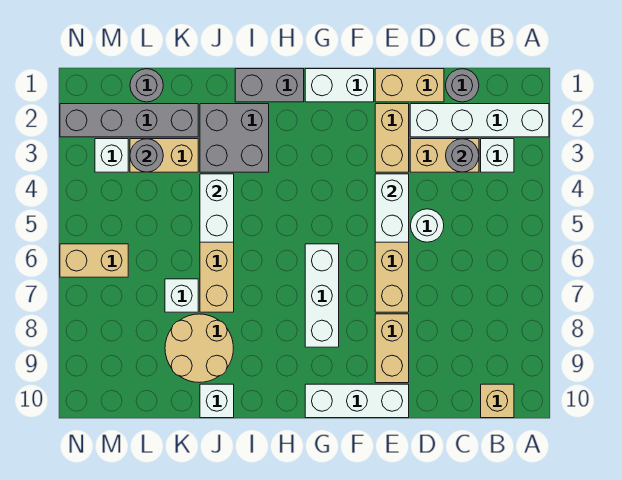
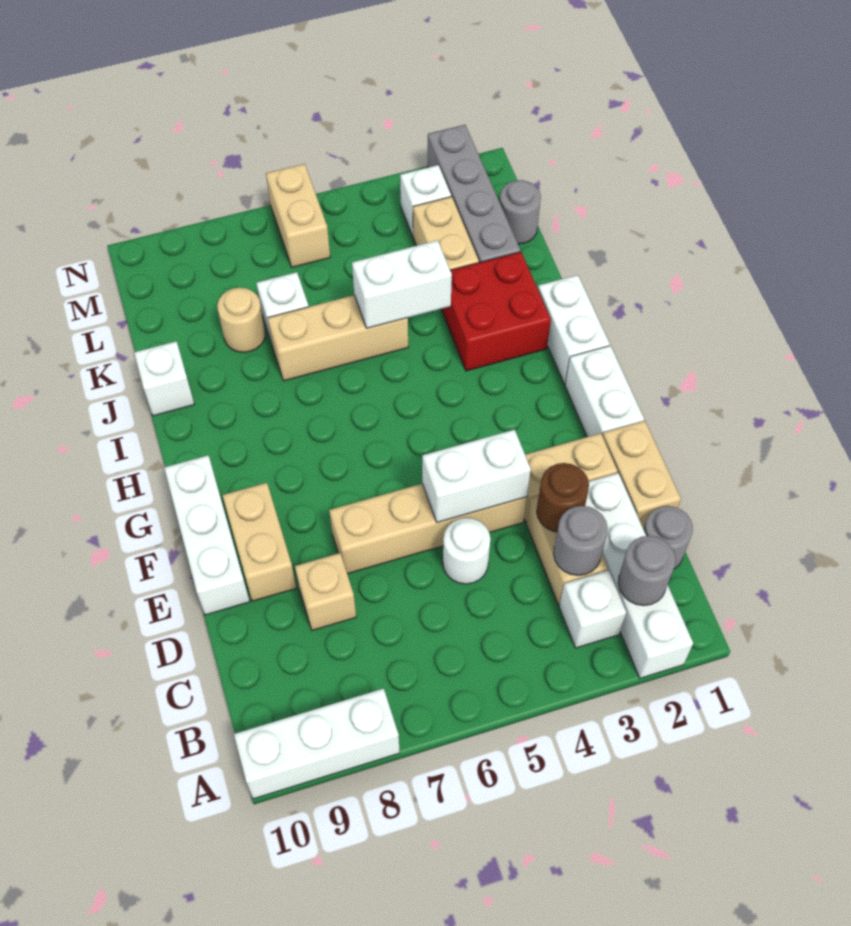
tan brick B10 level 1 -> tan brick D8 level 1
none -> brown round brick D3 level 2
tan brick E8:E9 level 1 -> tan brick E9:F9 level 1
white brick G6:G8 level 1 -> white brick A8:A10 level 1
grey brick H1:I1 level 1 -> white brick H1:I1 level 1
grey brick I2:J3 level 1 -> red brick I2:J3 level 1
tan round brick J8:K9 level 1 -> tan round brick K8 level 1
grey round brick L3 level 2 -> grey round brick B2 level 2

